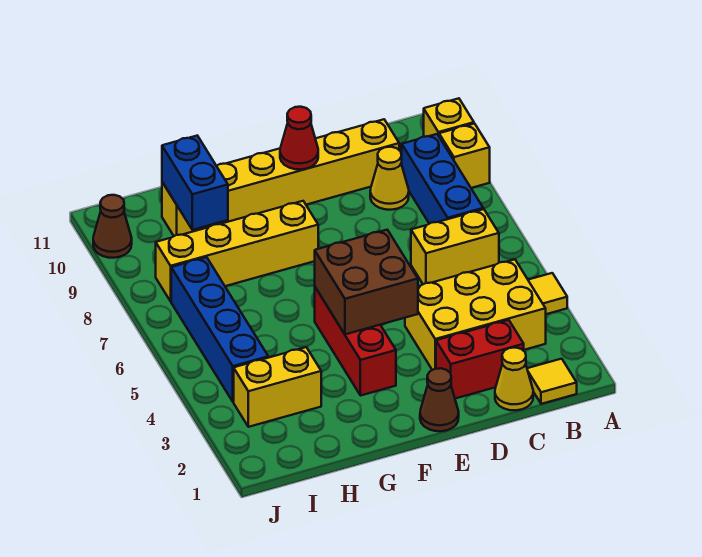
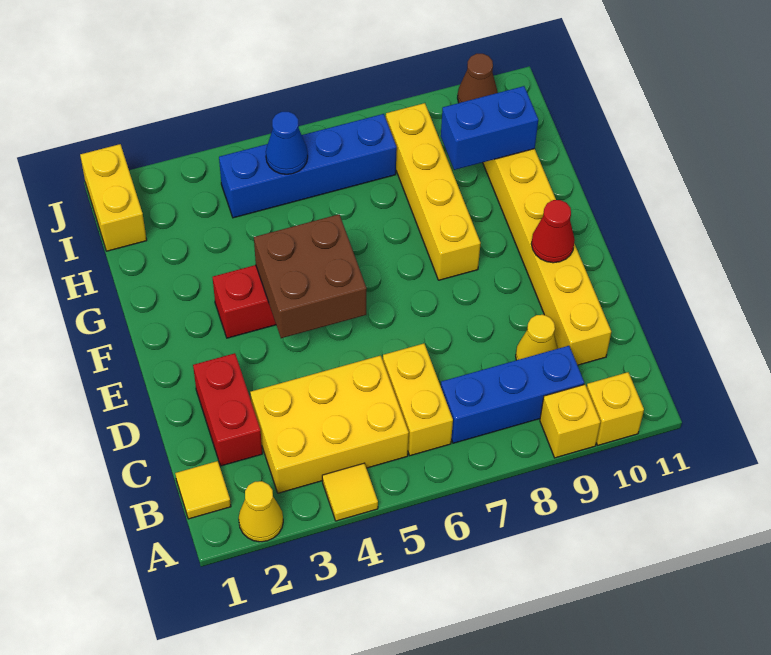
yellow brick B3:D4 level 1 -> yellow brick B3:C5 level 1
yellow cone C1 level 1 -> yellow cone A2 level 1
brown cone E1 level 1 -> none
yellow brick H3:I3 level 1 -> yellow brick I1:J1 level 1
none -> blue cone I5 level 2

